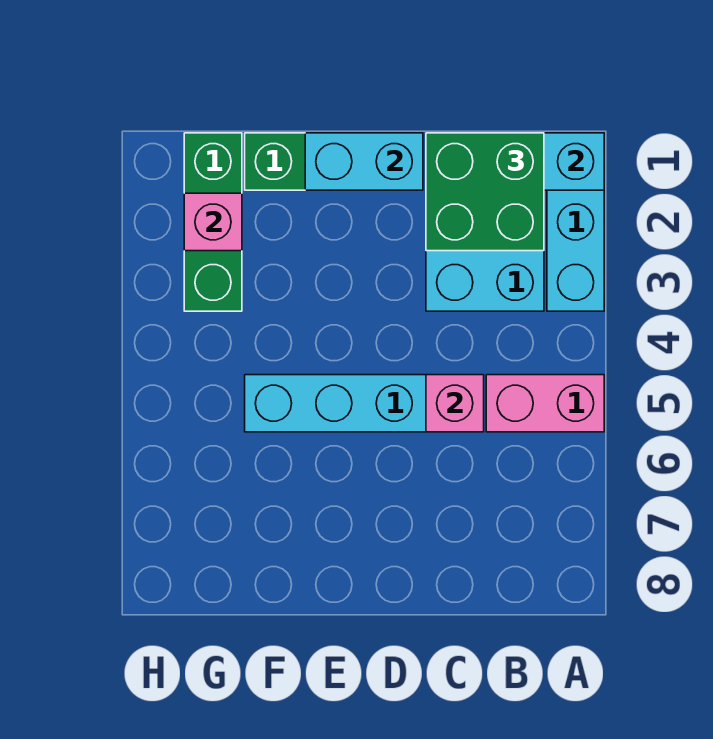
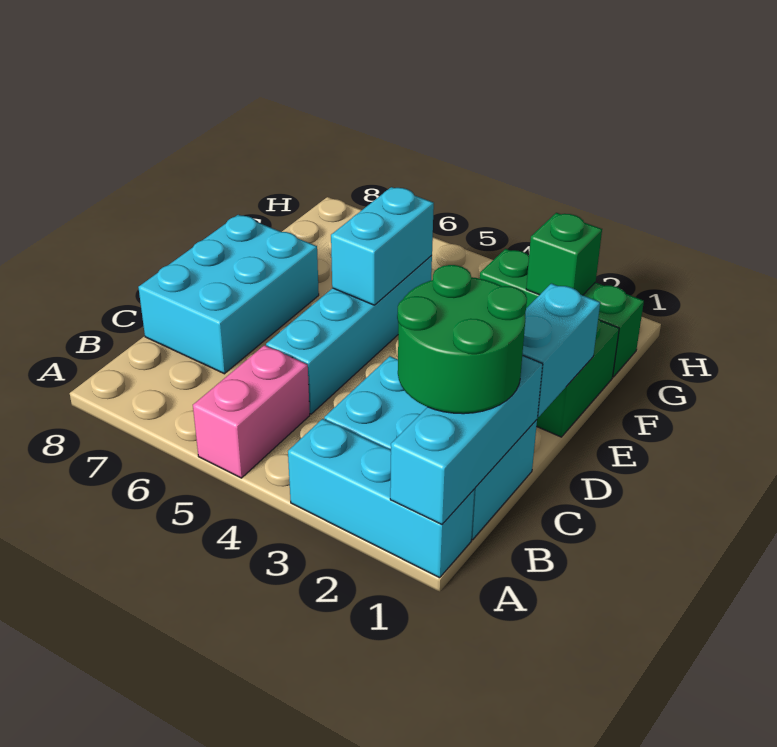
green brick B1:C2 level 3 -> green round brick B1:C2 level 3
pink brick C5 level 2 -> none
none -> cyan brick C7:E8 level 1
none -> cyan brick E5:F5 level 2
pink brick G2 level 2 -> green brick G2 level 2

